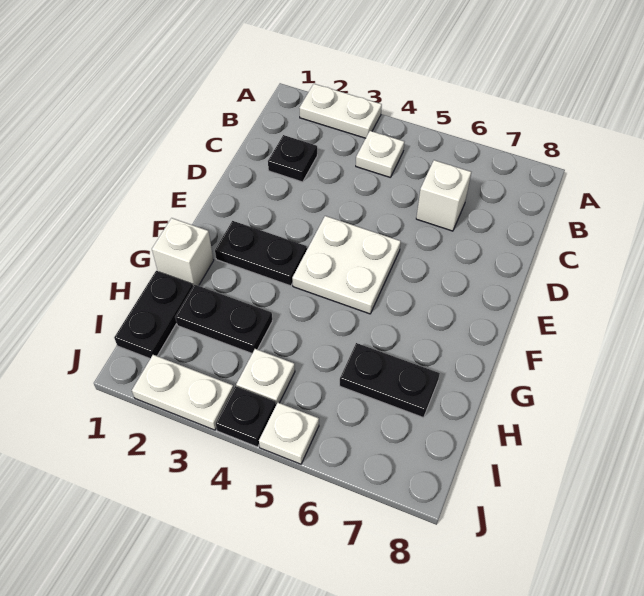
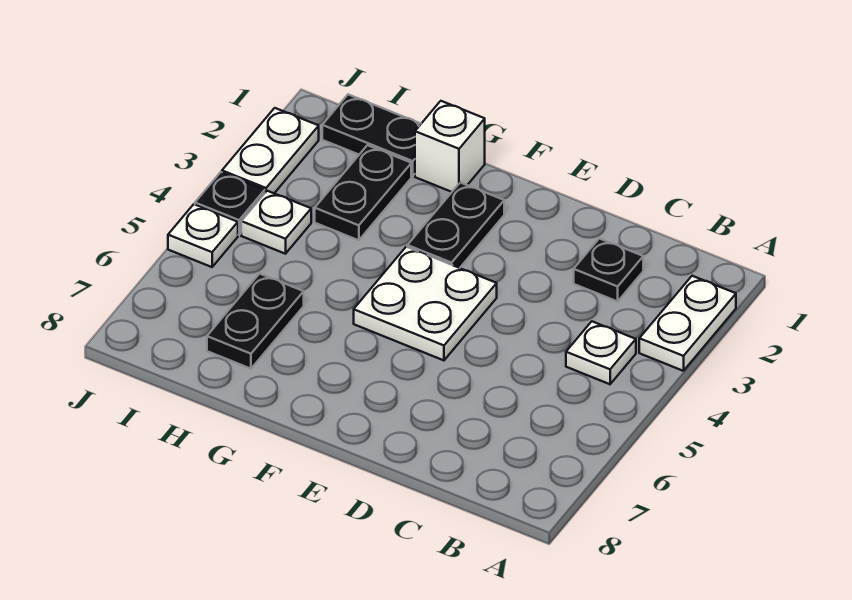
white brick C6 level 1 -> none

